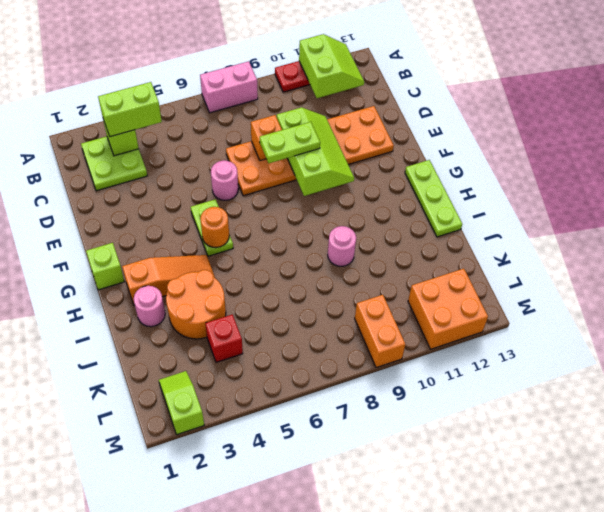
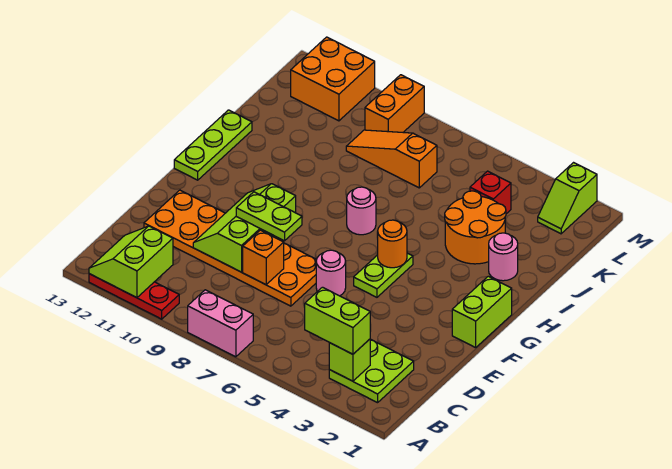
lime brick G1 level 1 -> lime brick F1:G1 level 1
orange slope H2:H4 level 1 top 2 -> orange slope K7:K9 level 1 top 7
pink round brick I9 level 1 -> pink round brick H7 level 1

